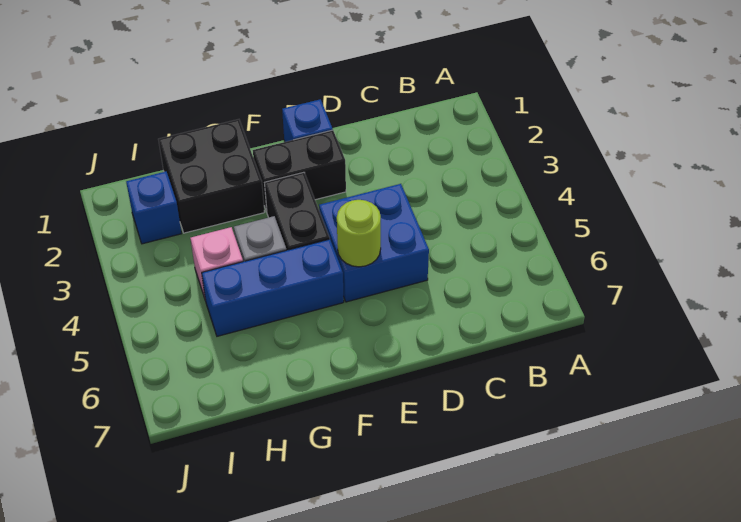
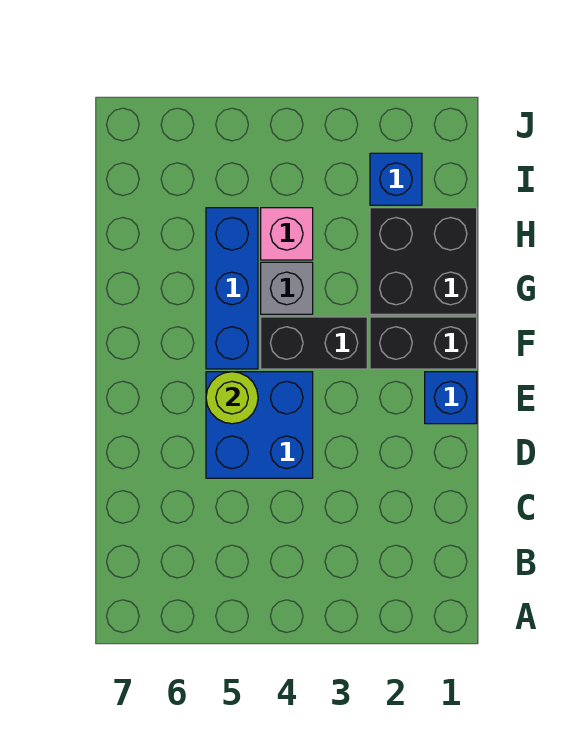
black brick E2:F2 level 1 -> black brick F1:F2 level 1

